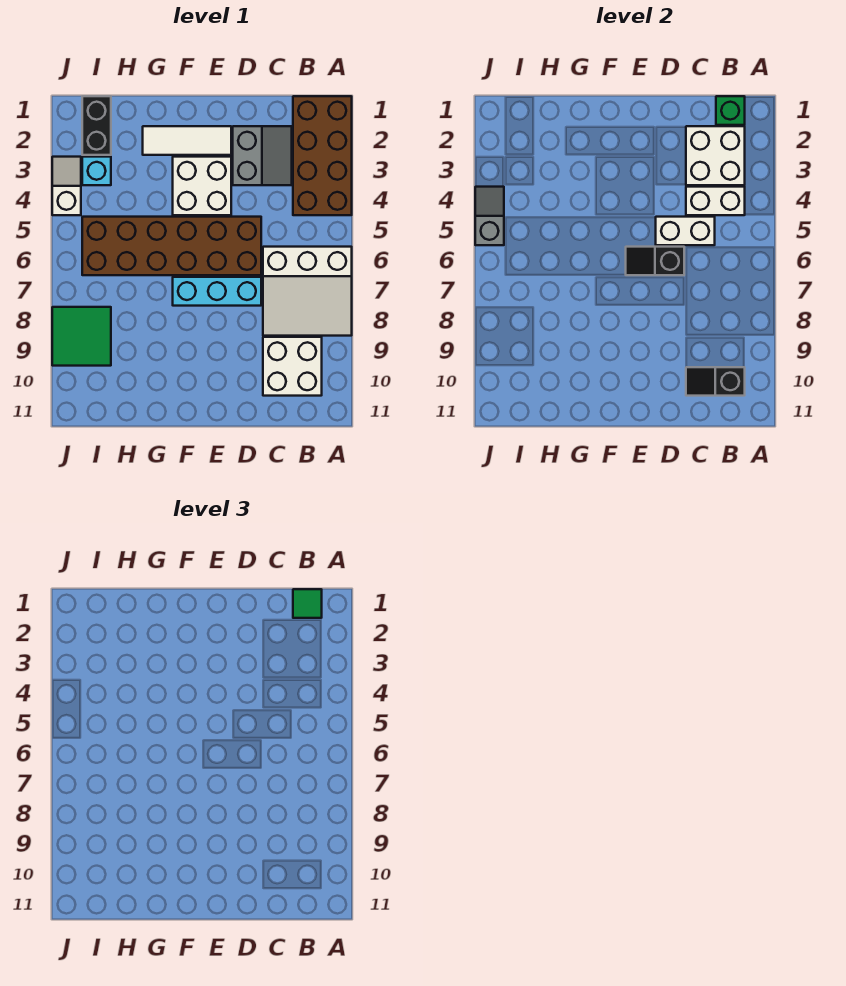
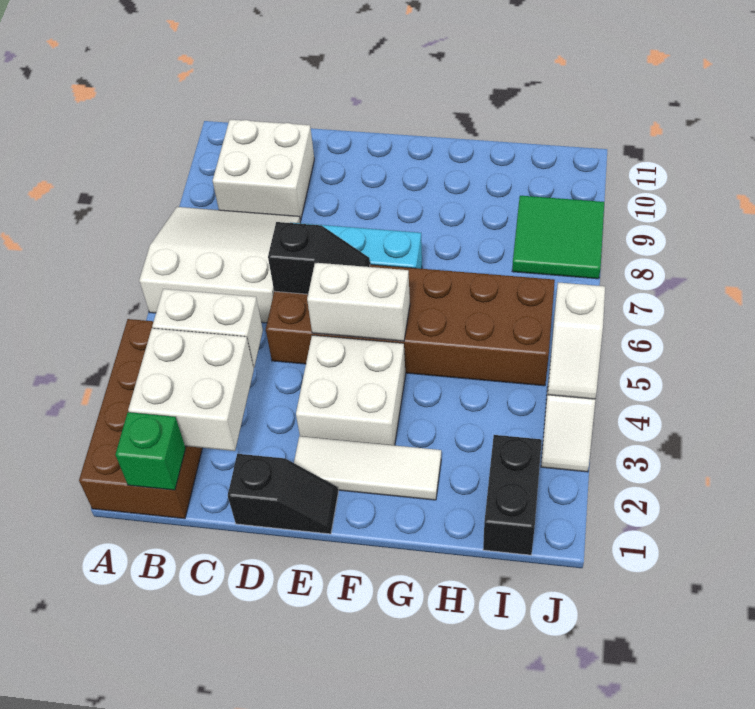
green tile B1 level 3 -> none
black slope B10:C10 level 2 top B -> black slope D1:E1 level 1 top D
grey slope C2:D3 level 1 top D -> none
white brick C5:D5 level 2 -> white brick E5:F5 level 2
cyan brick I3 level 1 -> none
grey slope J4:J5 level 2 top 5 -> white slope J4:J5 level 2 top 5

